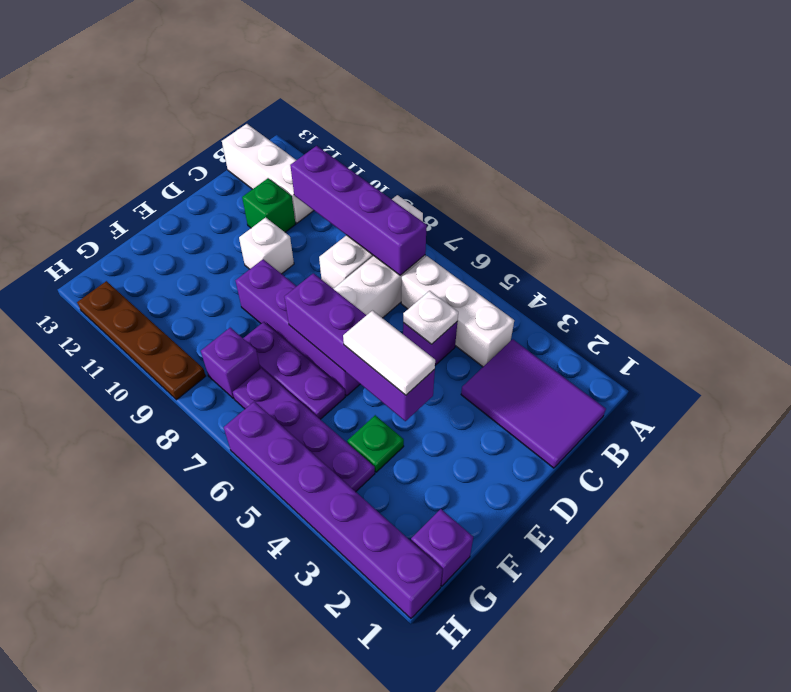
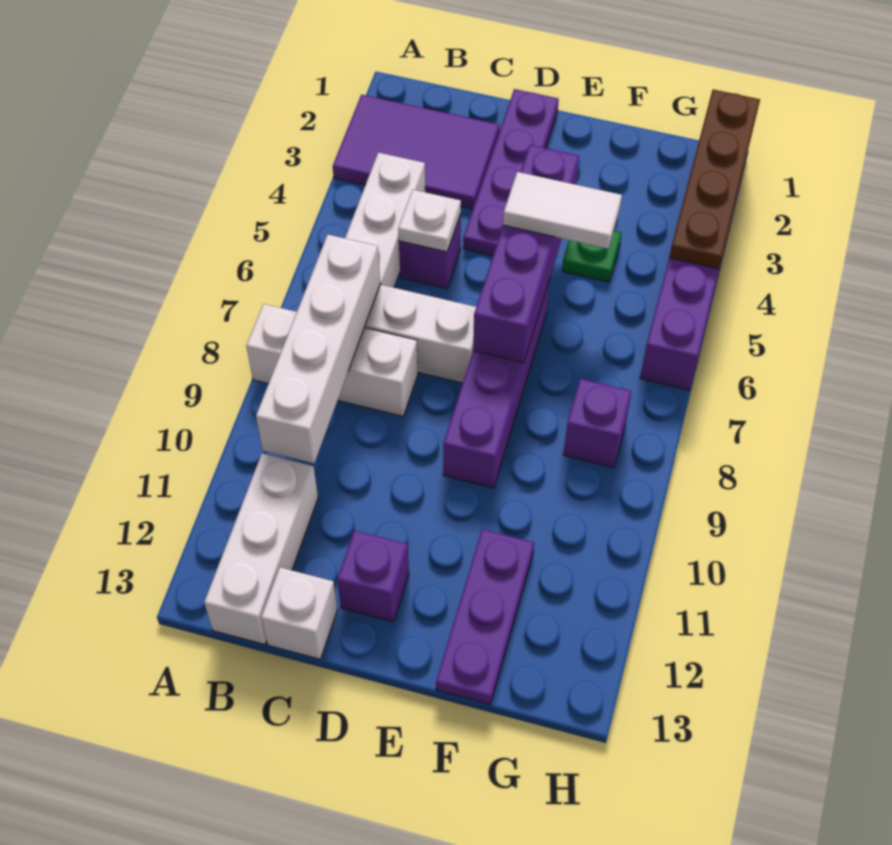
purple tile B1:C3 level 1 -> purple tile A2:C3 level 1
purple brick B7:B10 level 2 -> white brick B7:B10 level 2
green brick C11 level 1 -> none
white brick D10 level 1 -> white brick C13 level 1
white tile E4:E5 level 3 -> white tile E5:F5 level 3
purple plate F6:F8 level 1 -> purple plate F11:F13 level 1
purple brick G1 level 1 -> purple brick D12 level 1
purple plate G4:G7 level 1 -> purple plate D1:D4 level 1
brown plate H9:H12 level 1 -> brown plate H1:H4 level 2

